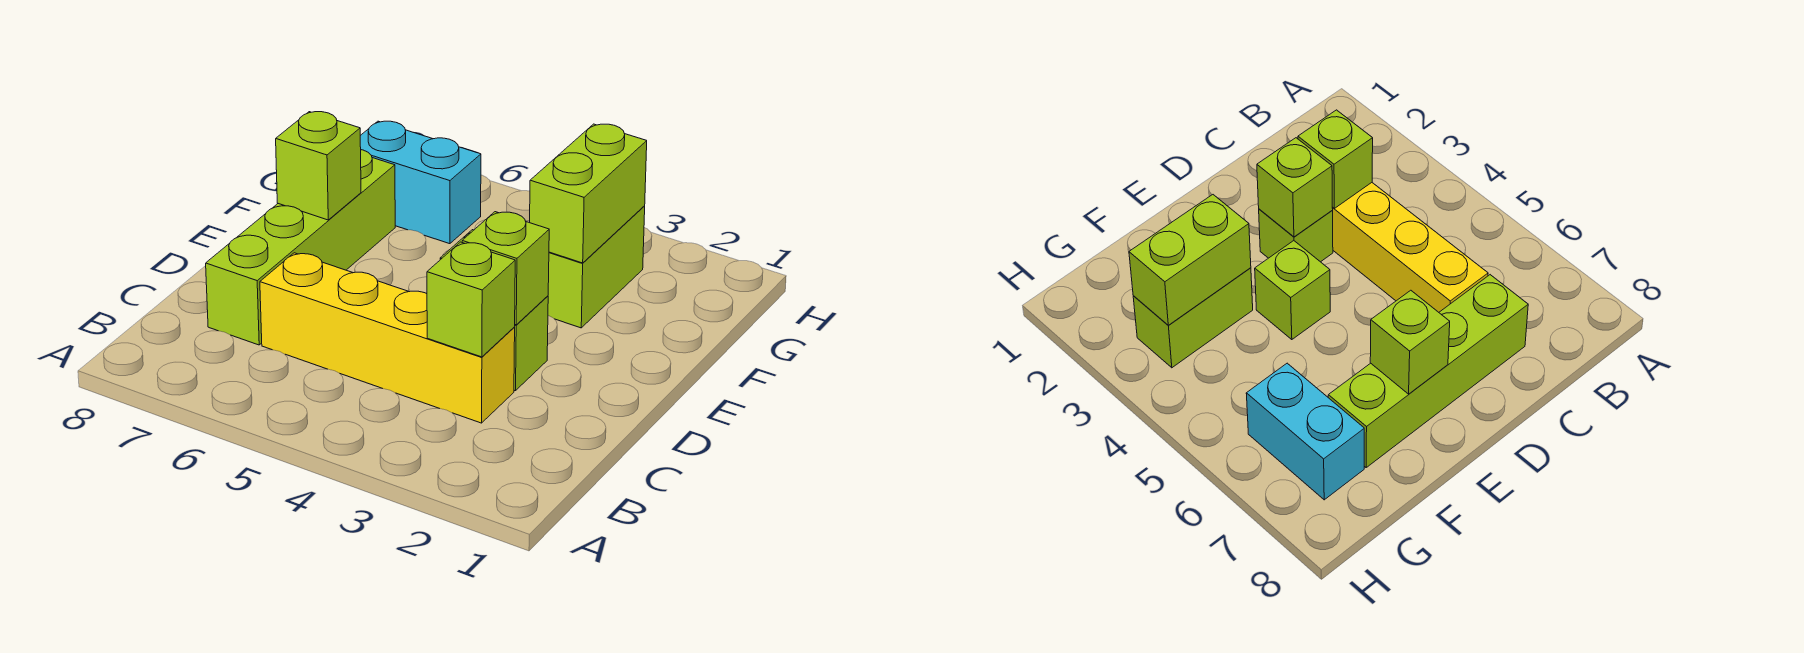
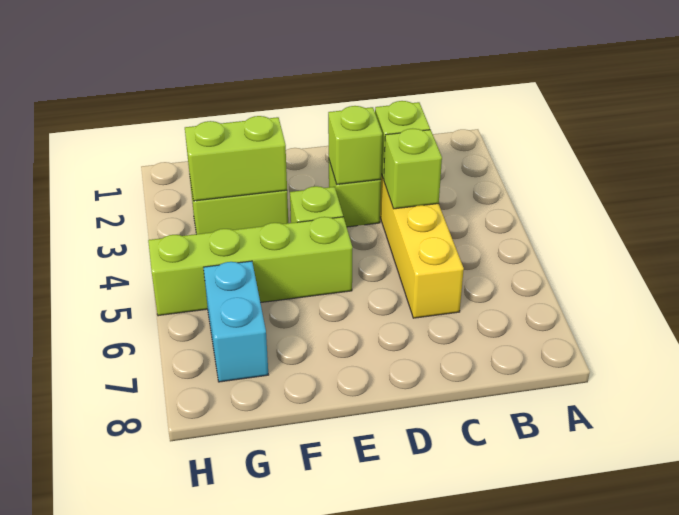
lime brick C7:F7 level 1 -> lime brick E5:H5 level 1
lime brick E7 level 2 -> lime brick C4 level 2

